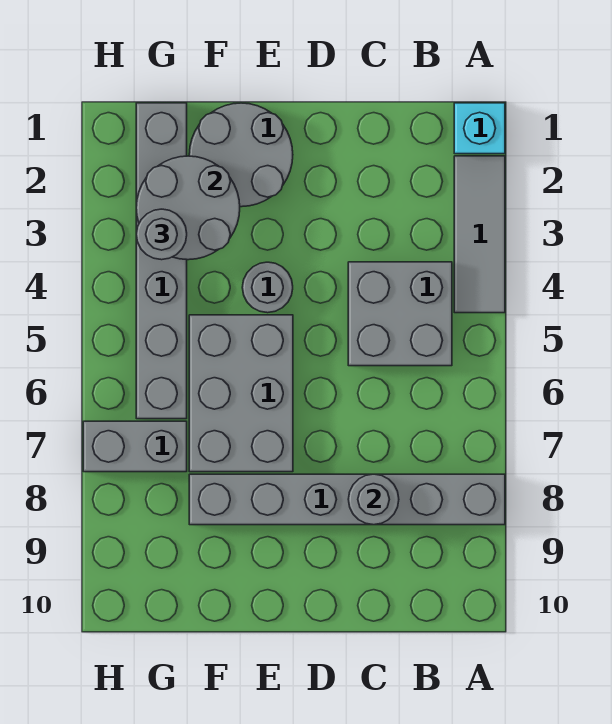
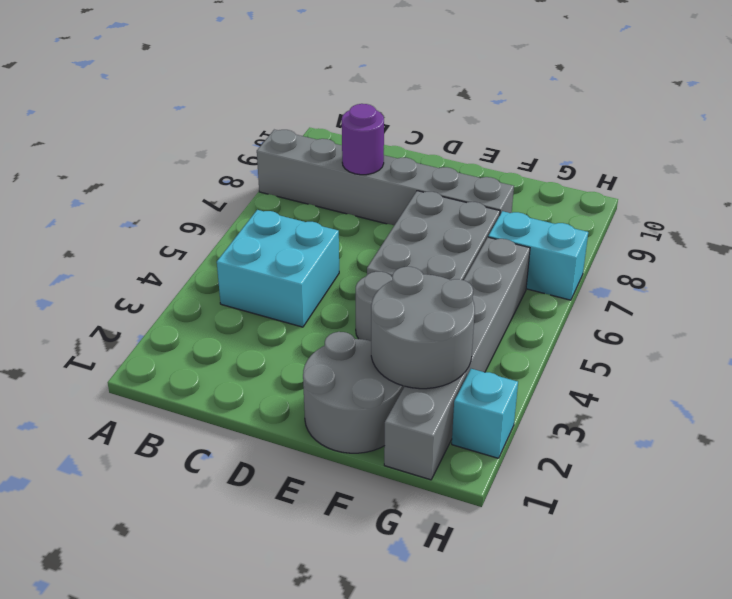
cyan brick A1 level 1 -> cyan brick H2 level 1
grey tile A2:A4 level 1 -> none
grey brick B4:C5 level 1 -> cyan brick B4:C5 level 1
grey round brick C8 level 2 -> purple round brick C8 level 2
grey round brick G3 level 3 -> none
grey brick G7:H7 level 1 -> cyan brick G7:H7 level 1

